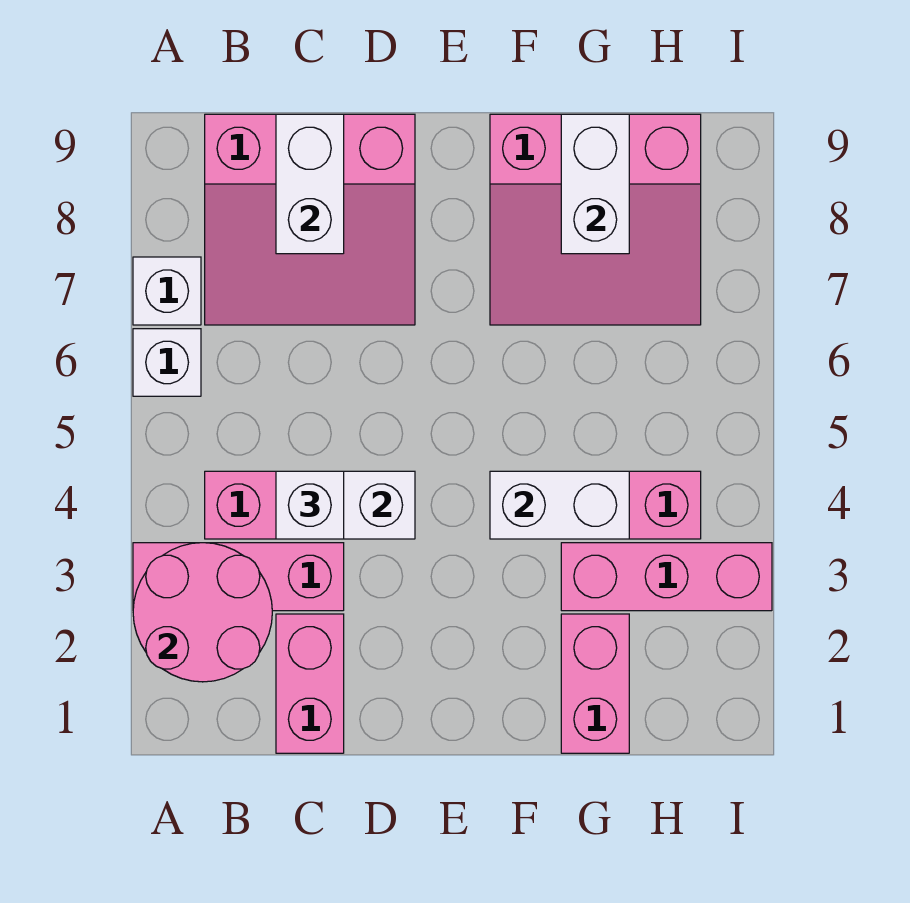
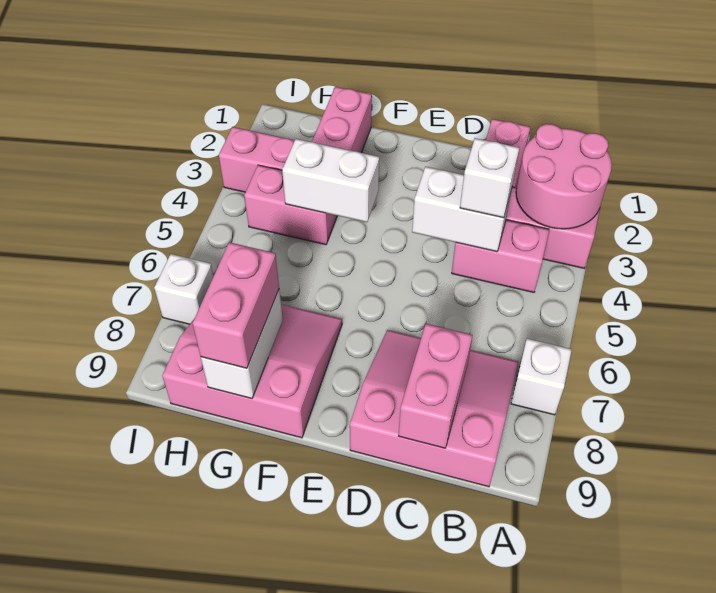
white brick A6 level 1 -> white brick I7 level 1
white brick C8:C9 level 2 -> pink brick C8:C9 level 2
none -> pink brick G8:G9 level 3

